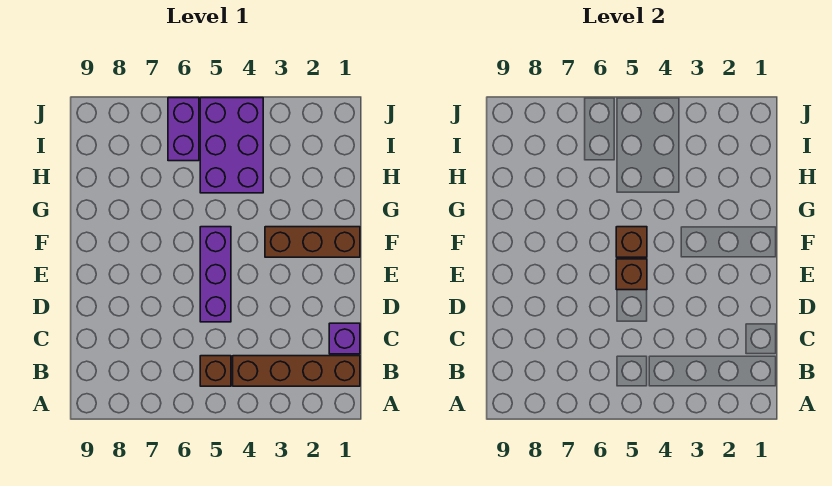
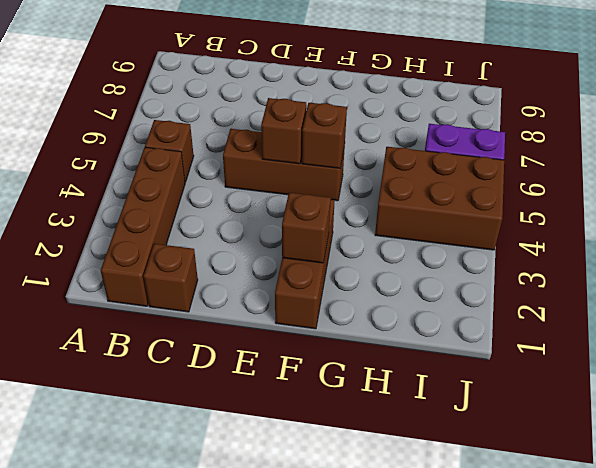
purple brick C1 level 1 -> brown brick C1 level 1
purple brick D5:F5 level 1 -> brown brick D5:F5 level 1
none -> brown brick F2 level 2
purple brick H4:J5 level 1 -> brown brick H4:J5 level 1

